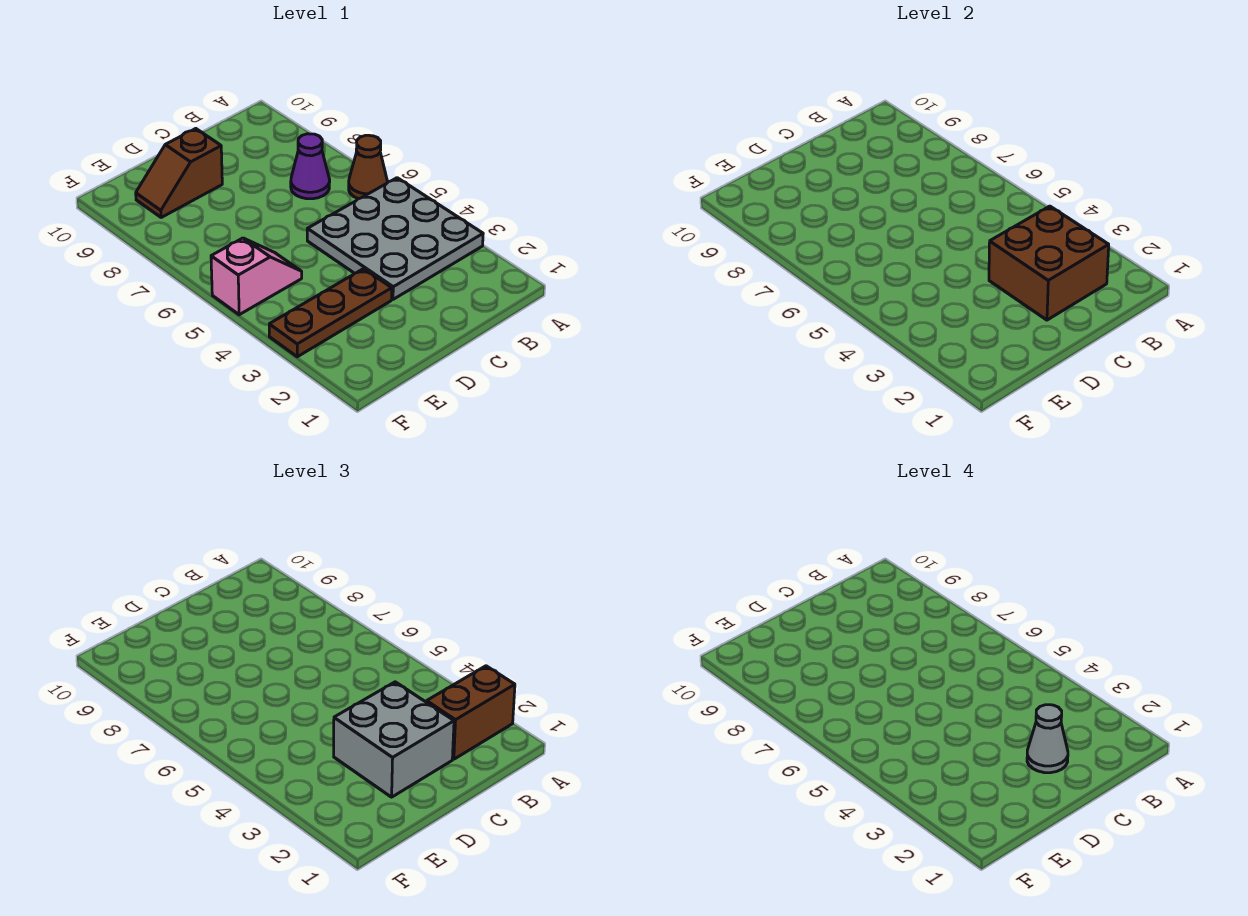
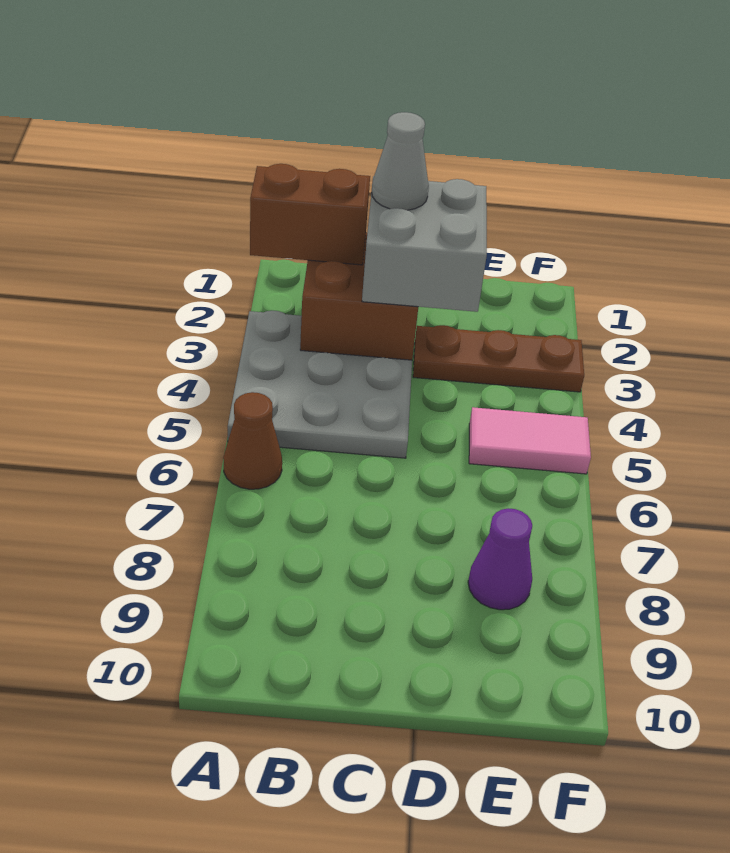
purple cone B7 level 1 -> purple cone E8 level 1
brown slope D9:E9 level 1 top D -> none
pink slope E5:F5 level 1 top F -> pink tile E5:F5 level 1

